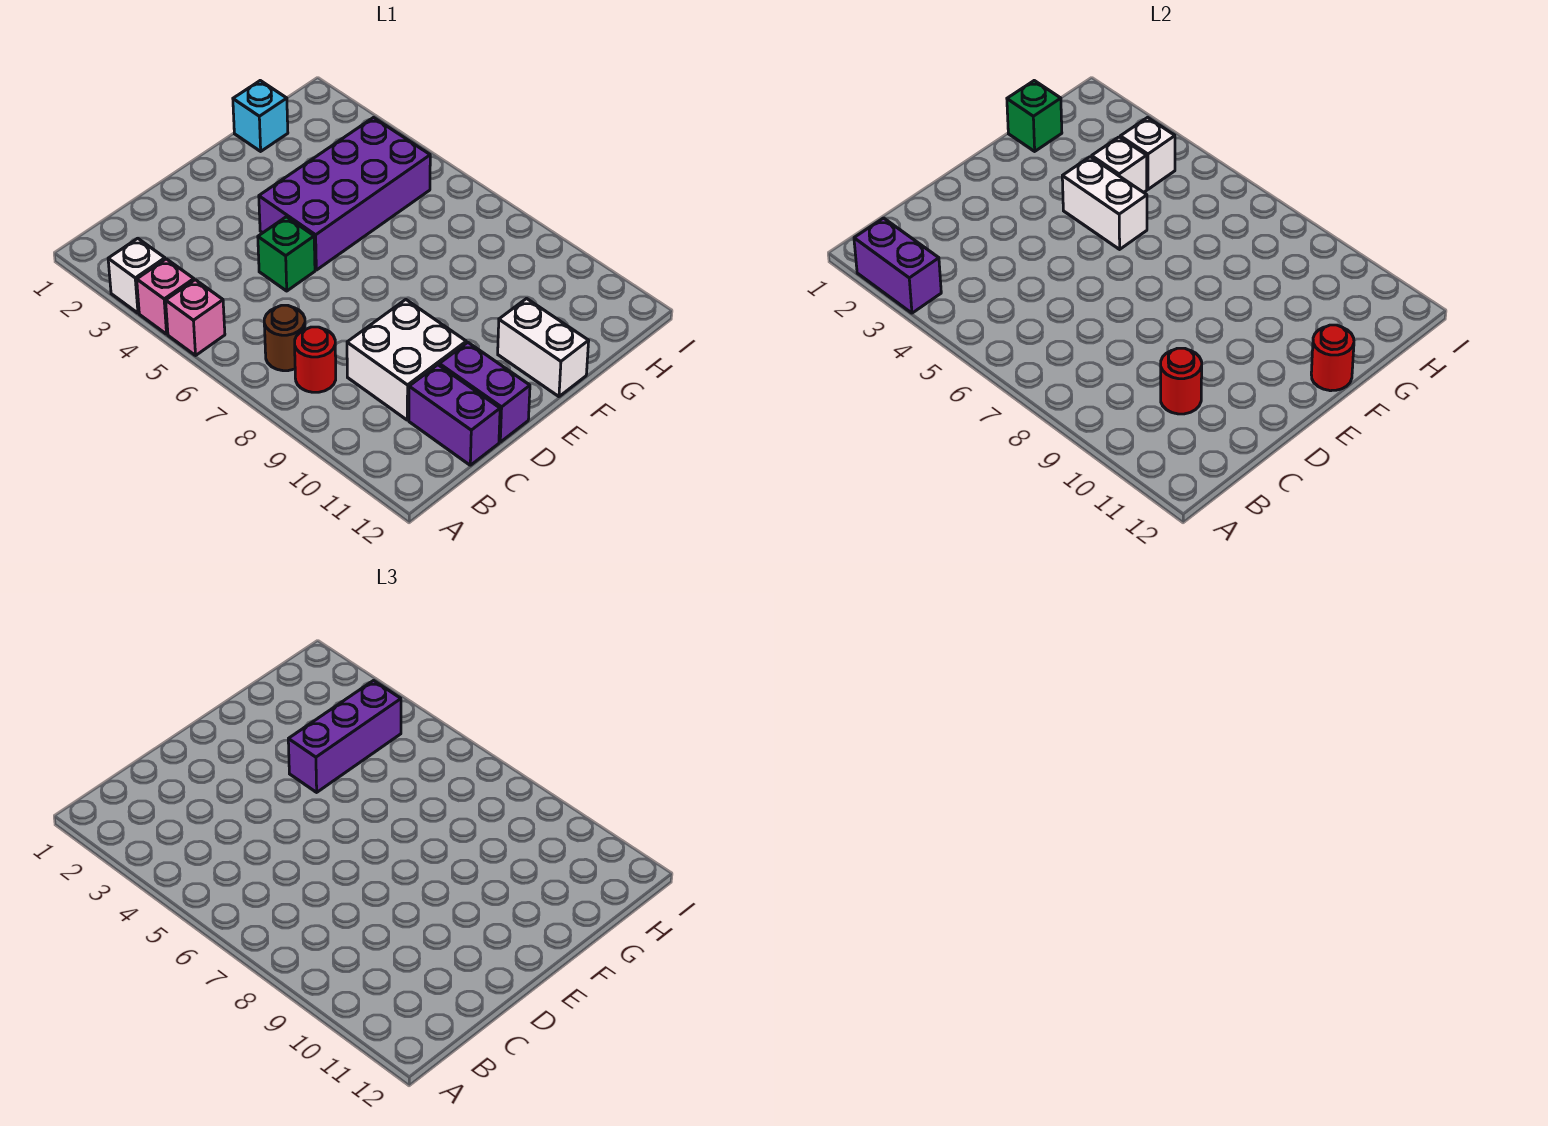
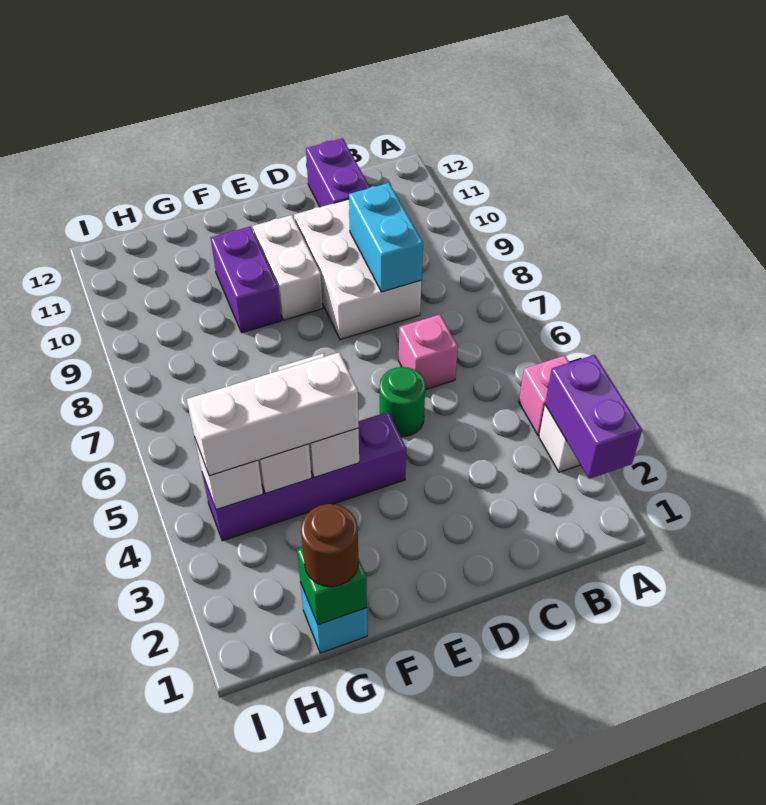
pink brick A5 level 1 -> pink brick C6 level 1
brown round brick B7 level 1 -> brown round brick G1 level 3
red round brick B8 level 1 -> none
none -> cyan brick C8:C9 level 2
white brick C9:D10 level 1 -> white brick C8:D10 level 1
red round brick C10 level 2 -> none
green brick D5 level 1 -> green round brick D5 level 1
purple brick D11:D12 level 1 -> purple brick F9:F10 level 1
purple brick E4:H5 level 1 -> purple brick E4:H4 level 1
purple brick F4:H4 level 3 -> white brick F4:H4 level 3
white brick F11:F12 level 1 -> white brick E9:E10 level 1
red round brick F12 level 2 -> none

